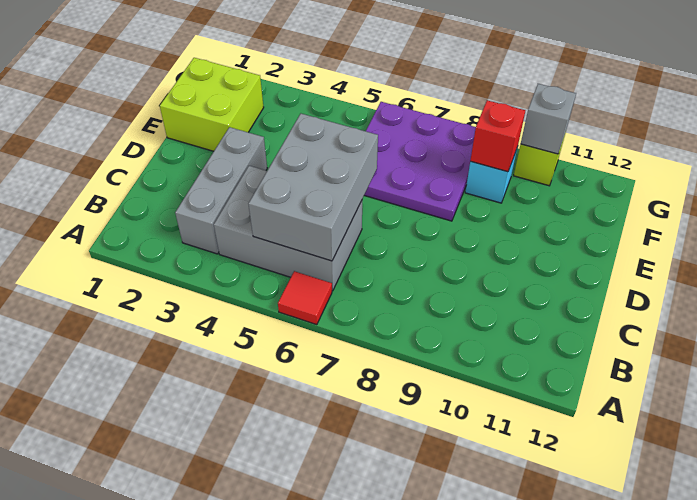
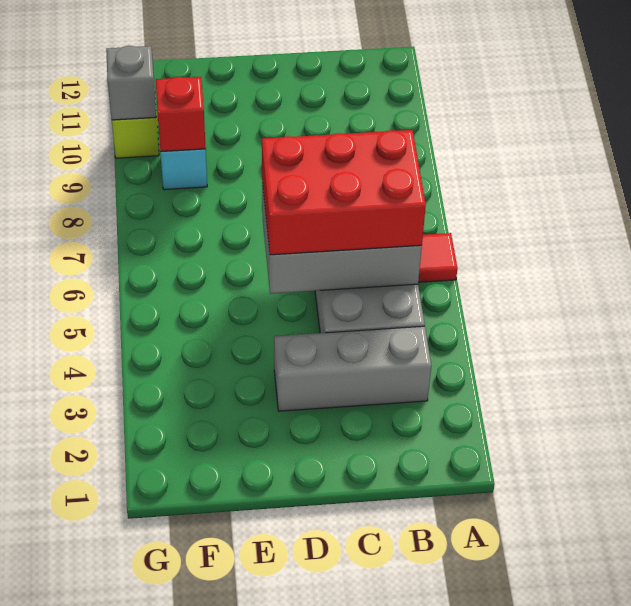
none -> red brick B5:D6 level 3
lime brick E1:F2 level 1 -> none
purple plate E6:G8 level 1 -> none

